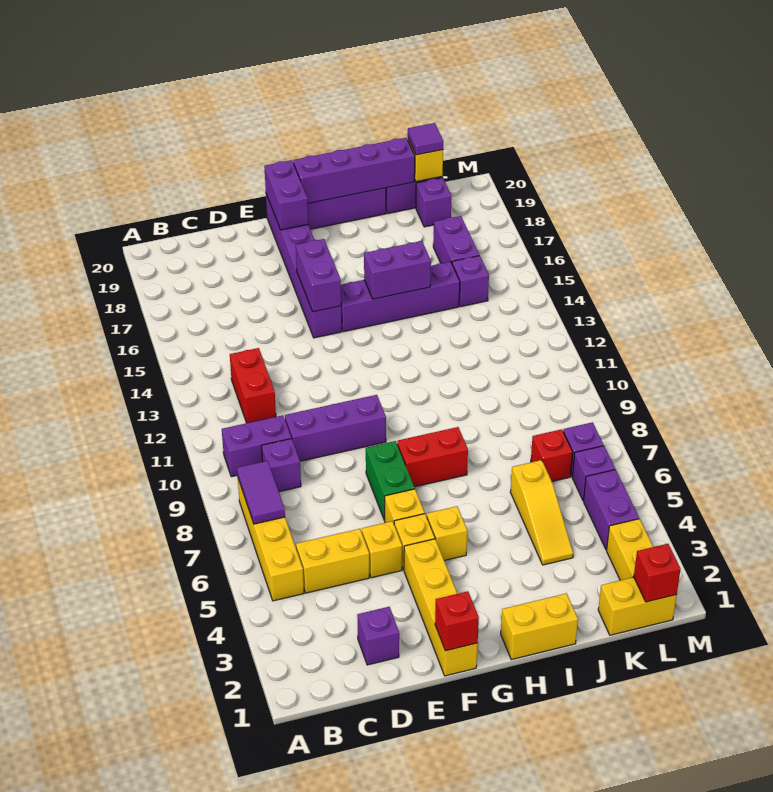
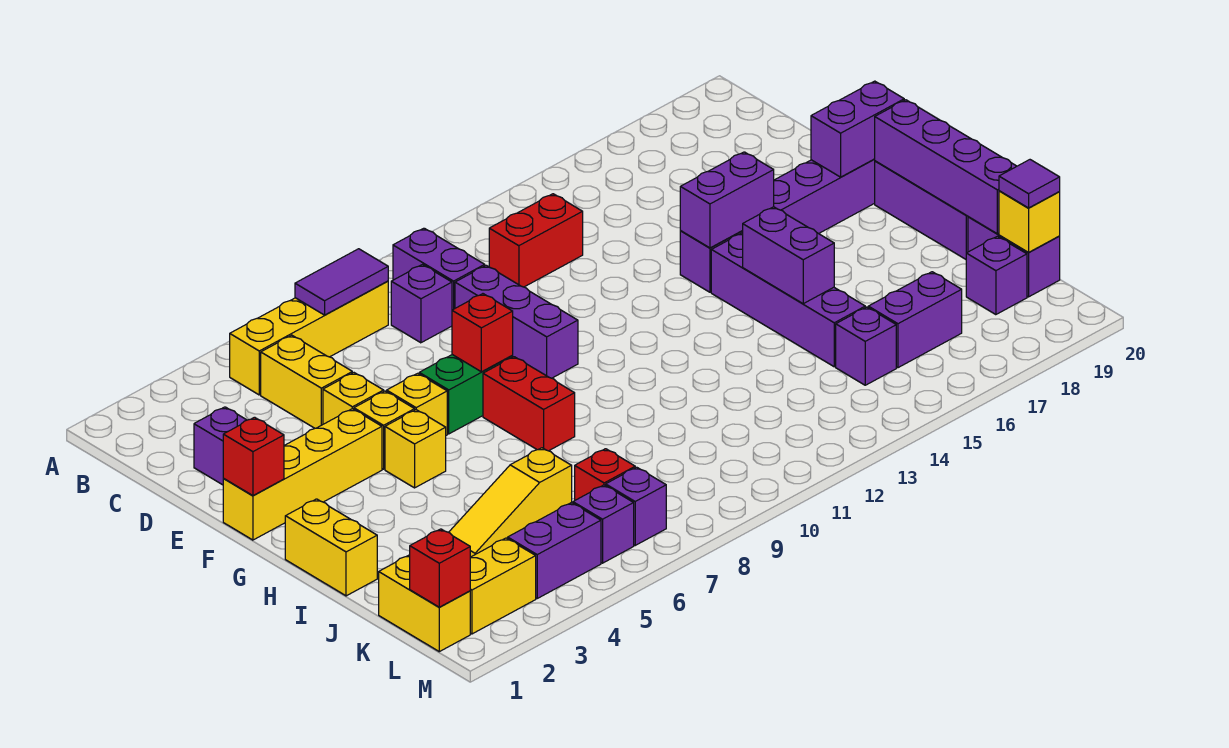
none -> red brick F8 level 2

